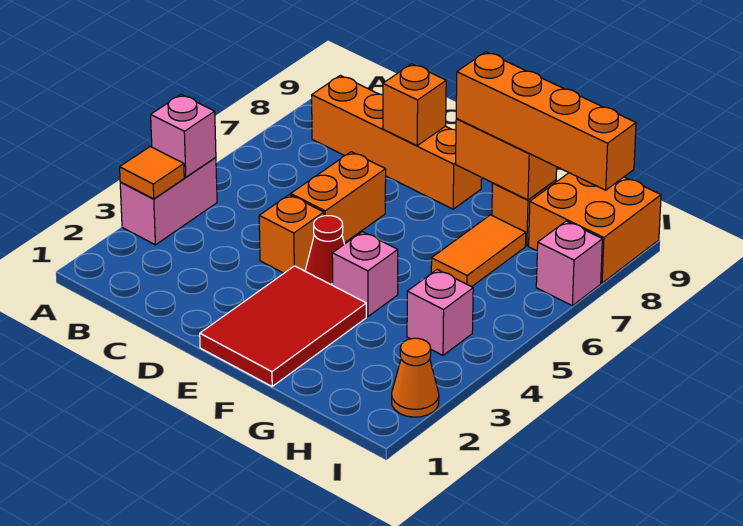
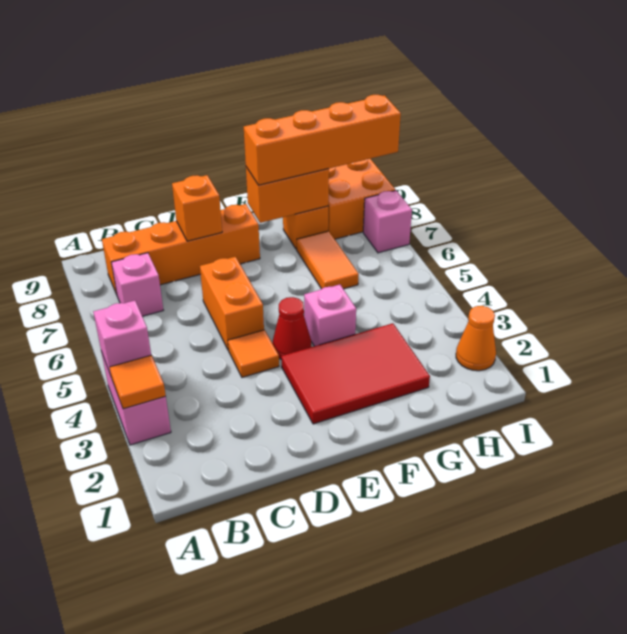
orange brick D4 level 1 -> orange tile D4 level 1
red tile E1:F3 level 1 -> red tile E2:G3 level 1
pink brick H4 level 1 -> pink brick B7 level 1

